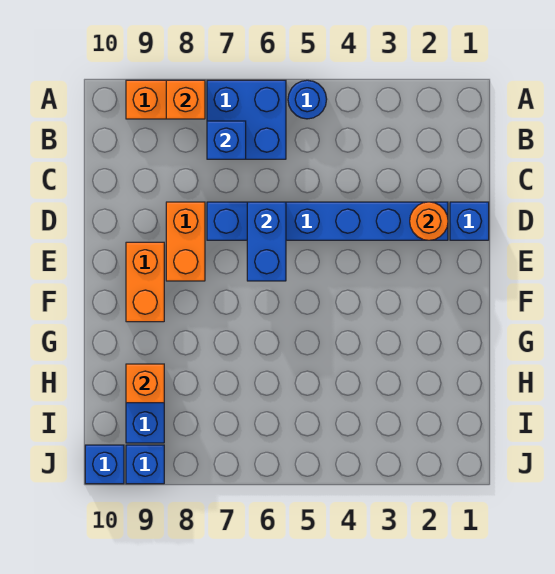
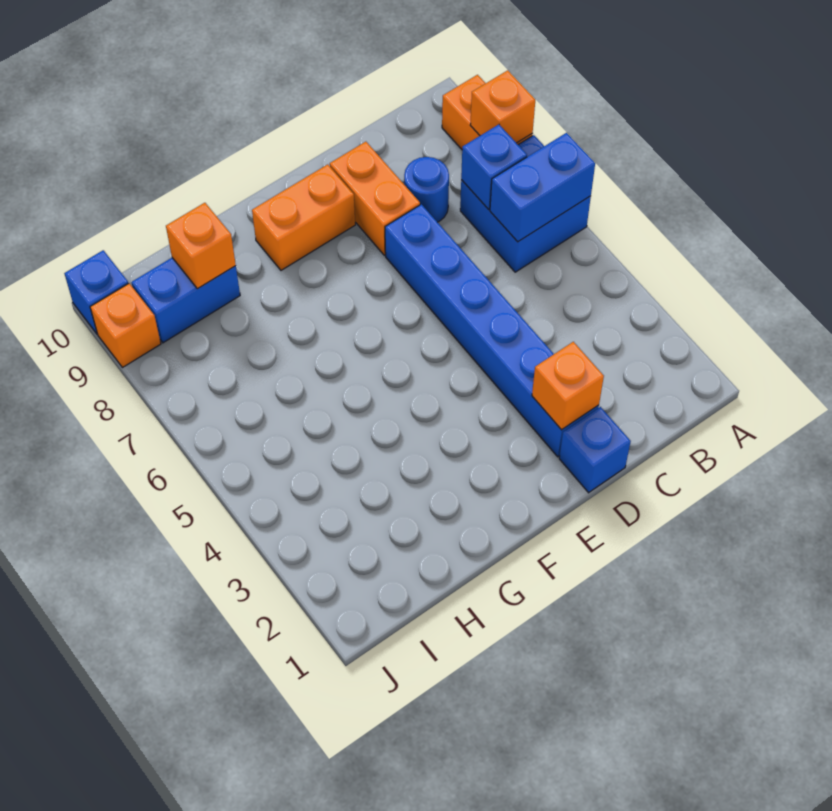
blue round brick A5 level 1 -> blue round brick C8 level 1
orange round brick D2 level 2 -> orange brick D2 level 2
blue brick D6:E6 level 2 -> blue brick A6:B6 level 2
orange brick D8:E8 level 1 -> orange brick D8:D9 level 1
blue brick J9 level 1 -> orange brick J9 level 1

